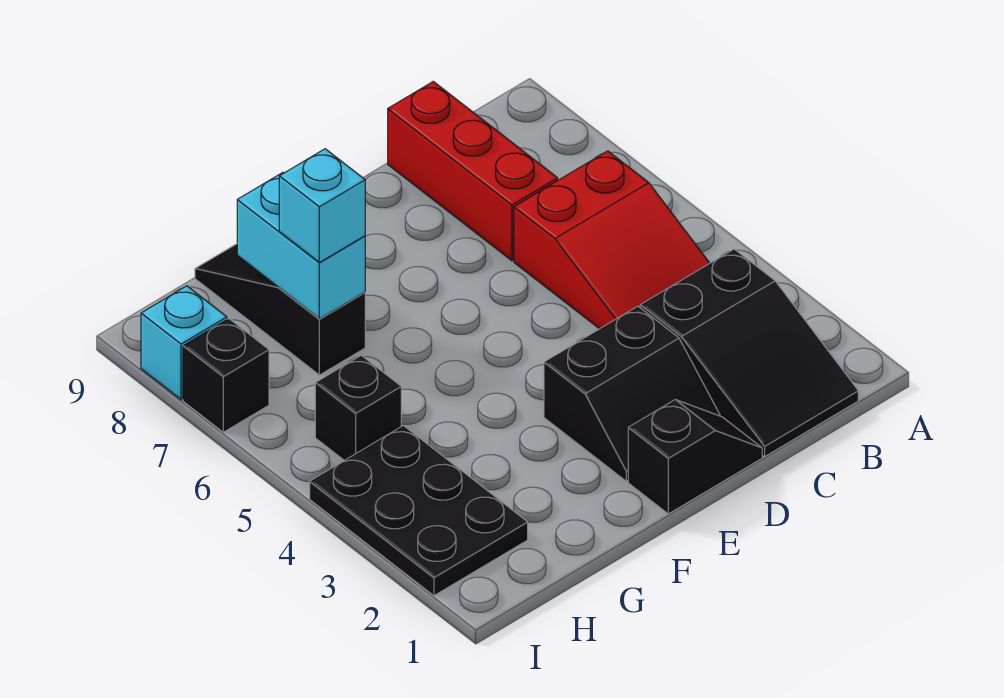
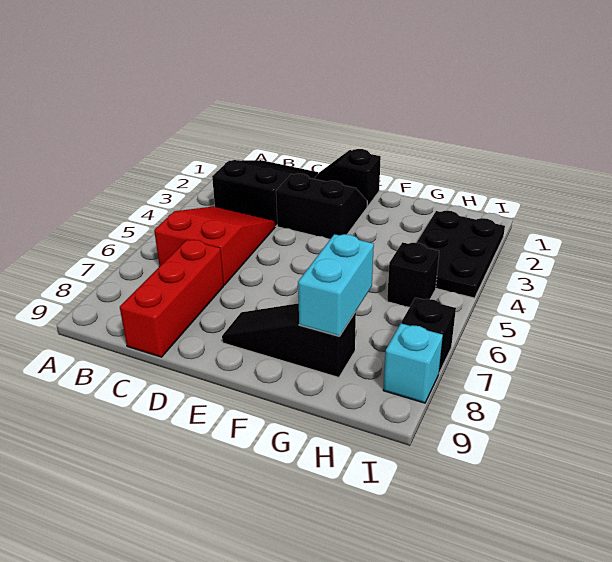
black slope G7:G9 level 1 top 7 -> black slope E8:G8 level 1 top G
cyan brick G7 level 3 -> none

